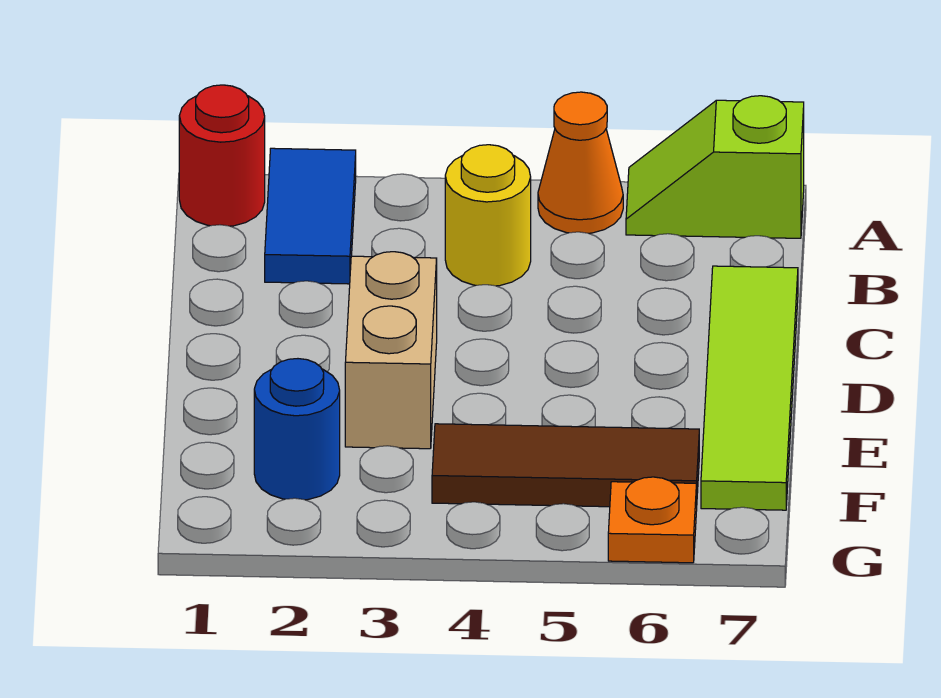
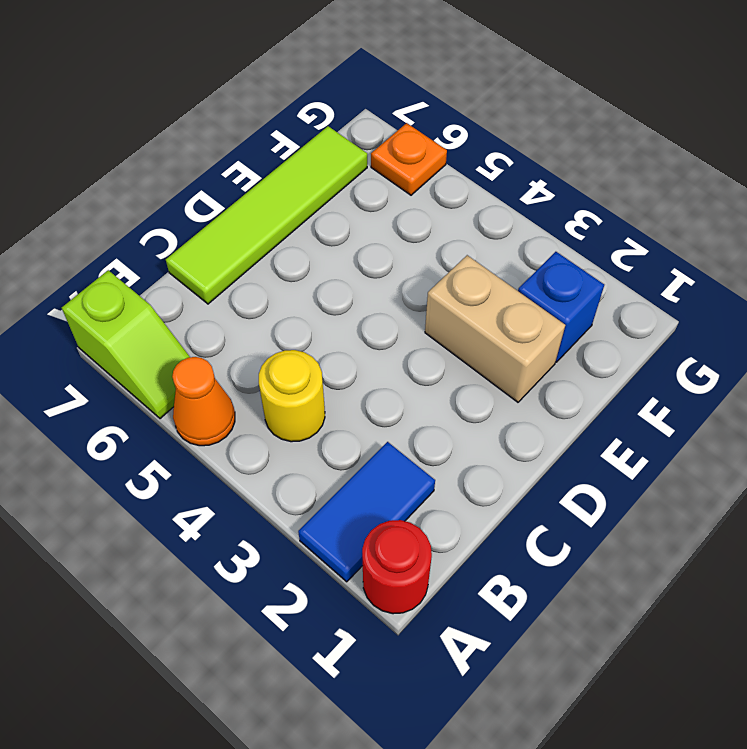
tan brick D3:E3 level 1 -> tan brick E2:E3 level 1
blue round brick F2 level 1 -> blue brick F2 level 1
brown tile F4:F6 level 1 -> none

